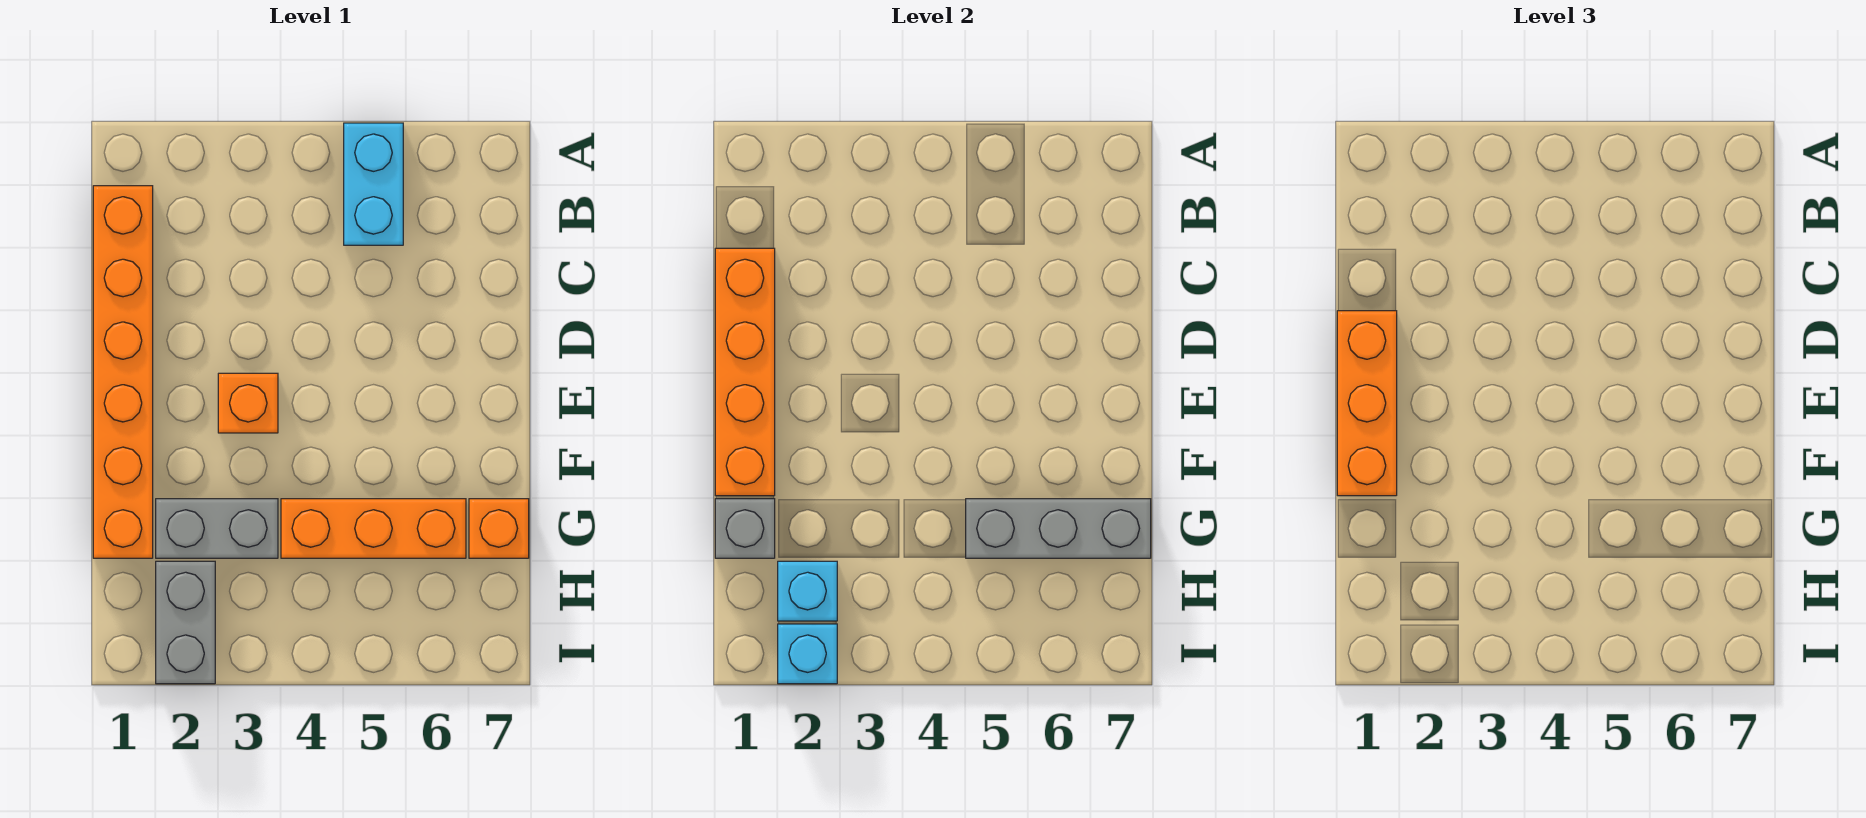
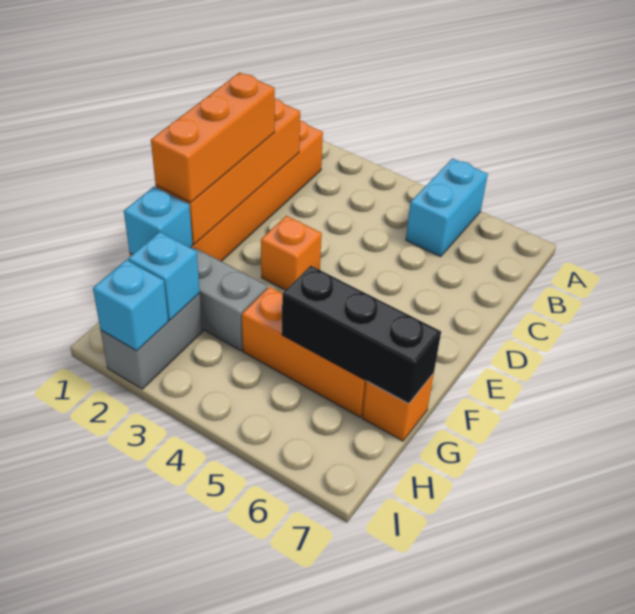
grey brick G1 level 2 -> cyan brick G1 level 2
grey brick G5:G7 level 2 -> black brick G5:G7 level 2

